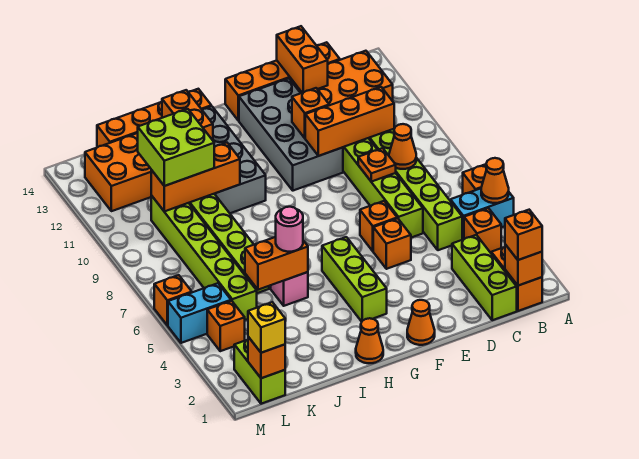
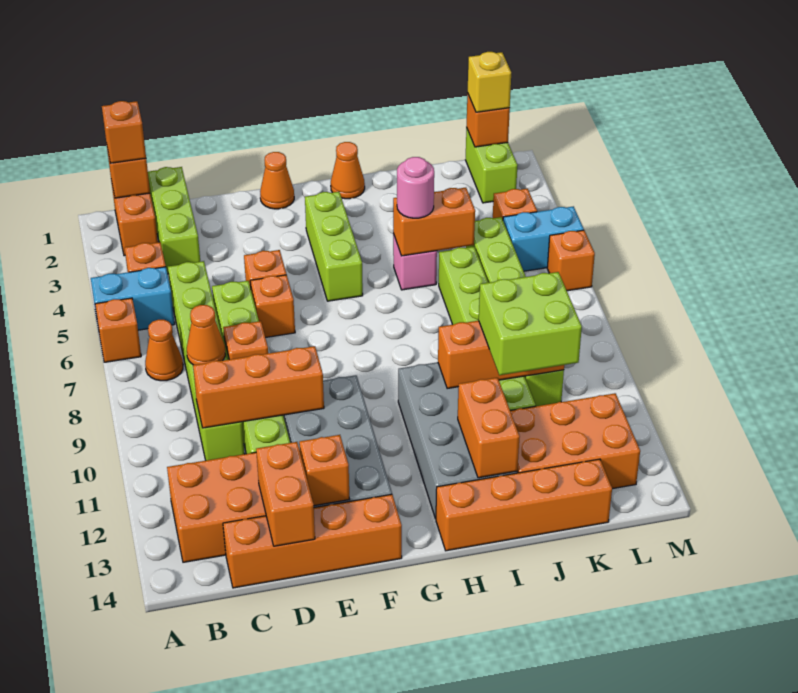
orange cone A5 level 2 -> orange cone B7 level 1
orange brick E11 level 2 -> orange brick E13 level 2

